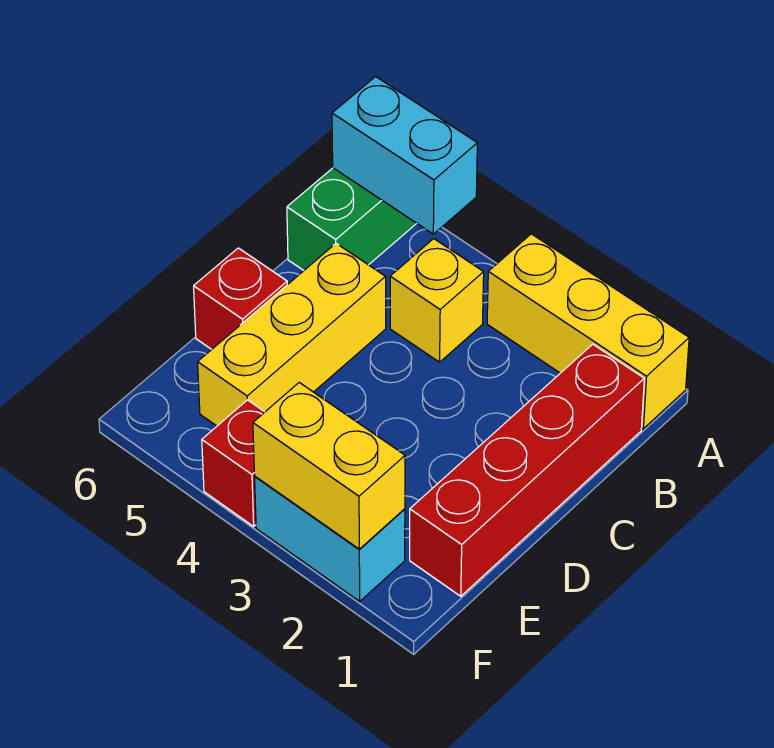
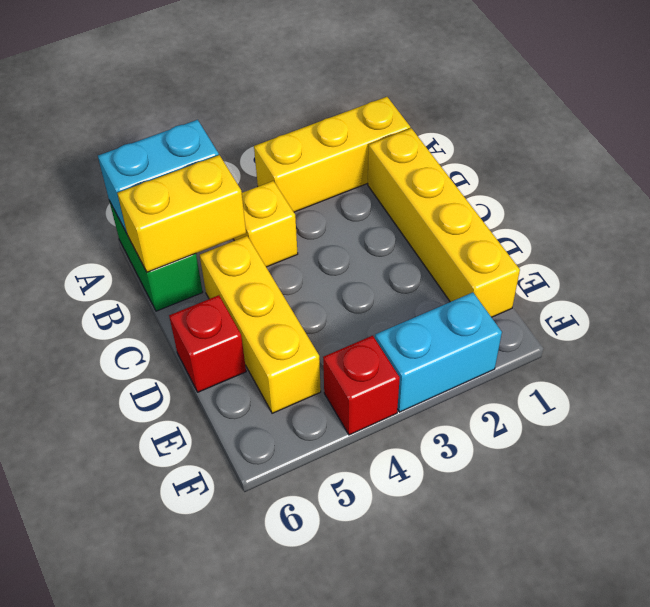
red brick B1:E1 level 1 -> yellow brick B1:E1 level 1
yellow brick F2:F3 level 2 -> yellow brick B5:B6 level 2

